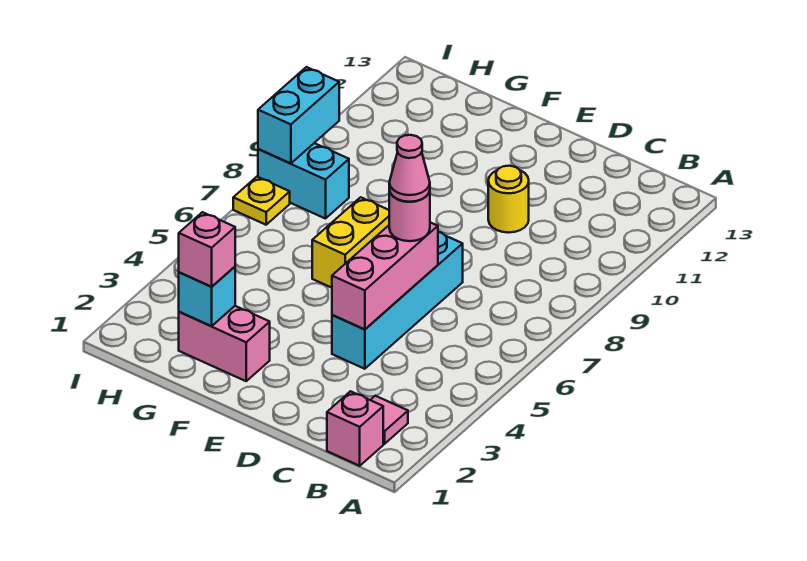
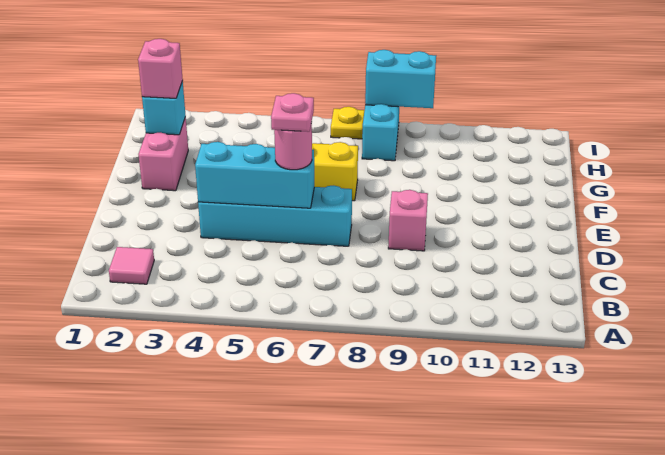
pink brick B1 level 1 -> pink brick D9 level 1
pink brick D4:D6 level 2 -> cyan brick D4:D6 level 2
pink cone D6 level 4 -> pink plate D6 level 4
yellow round brick D10 level 1 -> none

